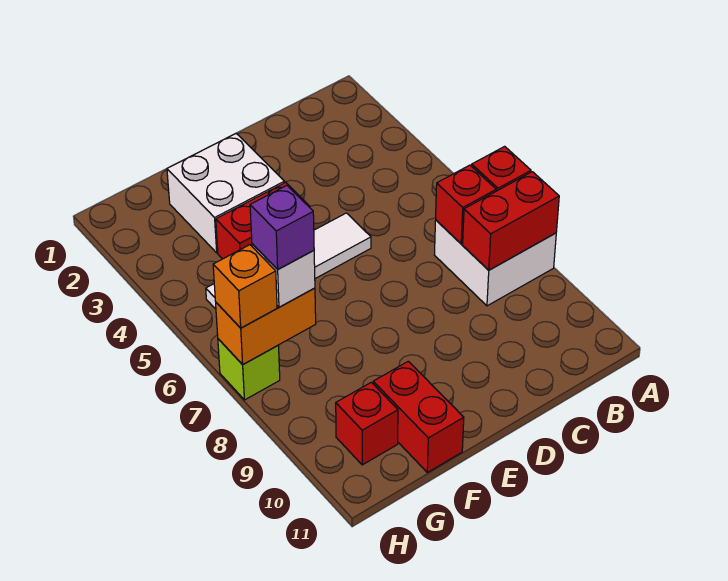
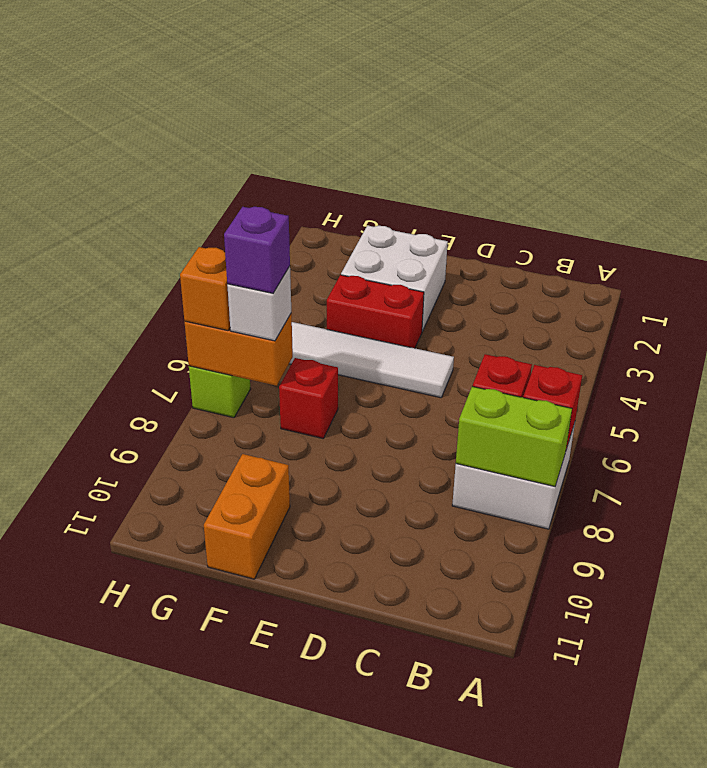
red brick A8:B8 level 2 -> lime brick A8:B8 level 2
red brick F10:F11 level 1 -> orange brick F10:F11 level 1
red brick G10 level 1 -> red brick F7 level 1

